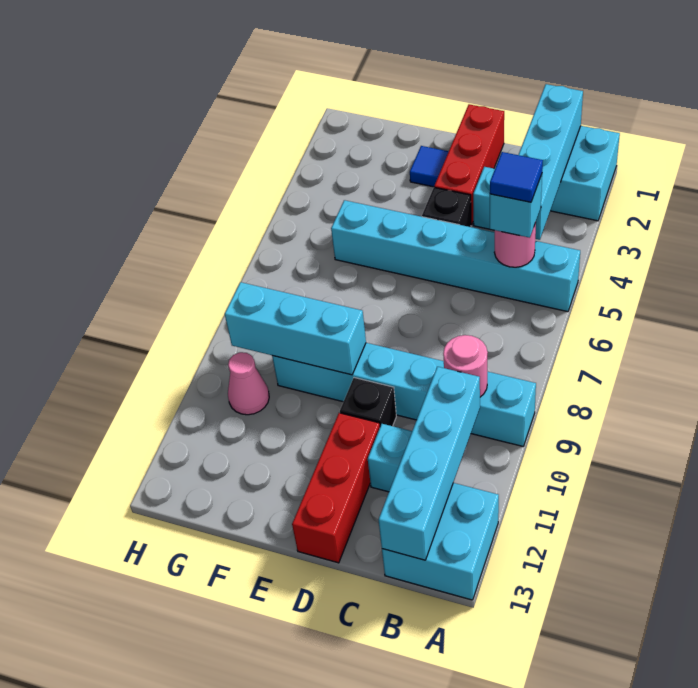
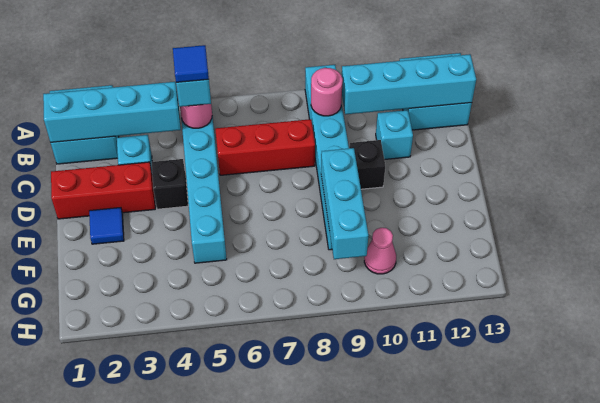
red brick D11:D13 level 1 -> red brick C6:C8 level 1

